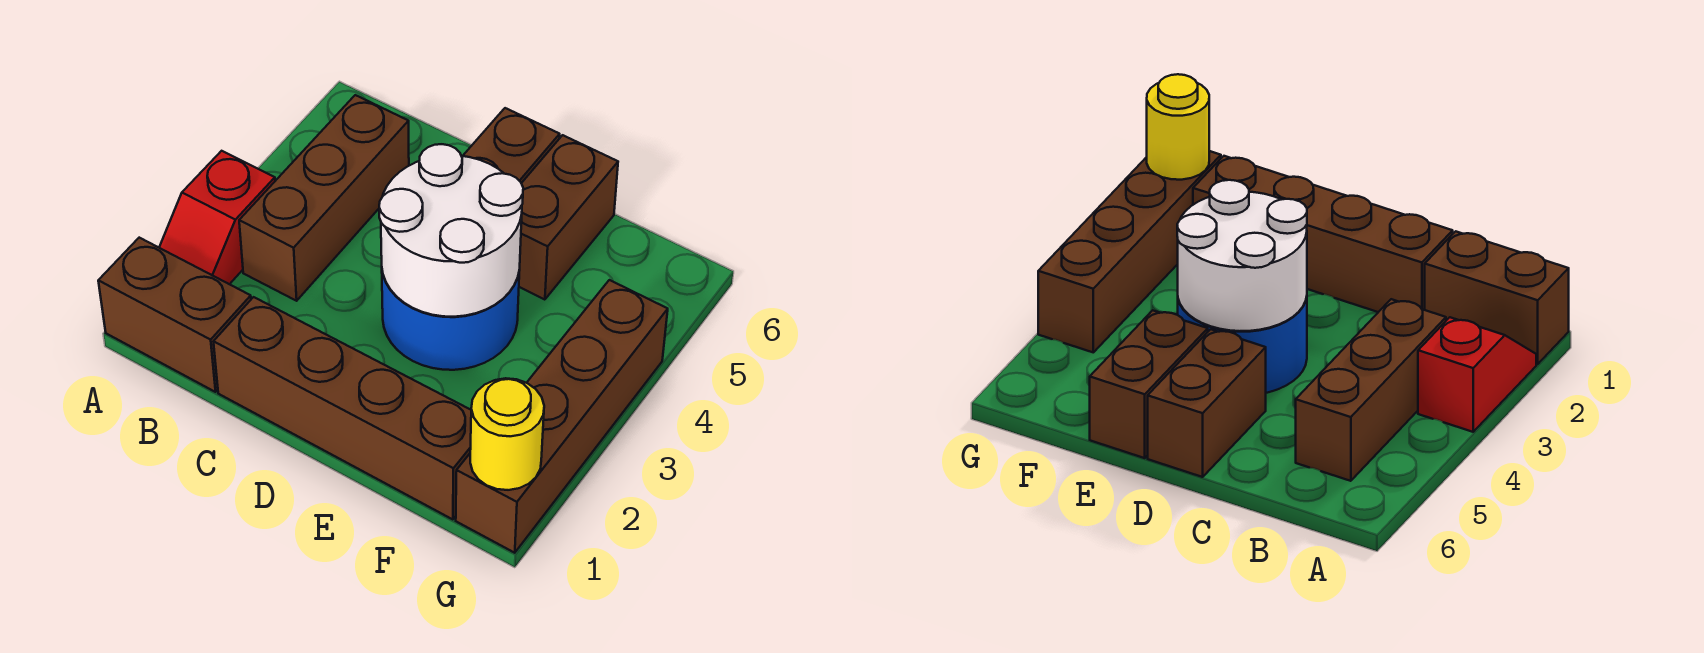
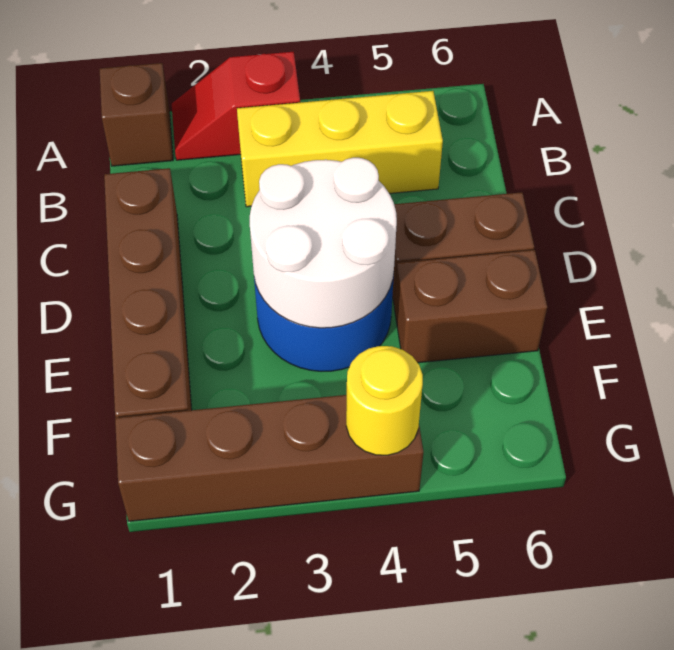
brown brick A1:B1 level 1 -> brown brick A1 level 1
brown brick B3:B5 level 1 -> yellow brick B3:B5 level 1
yellow round brick G1 level 2 -> yellow round brick G4 level 2

